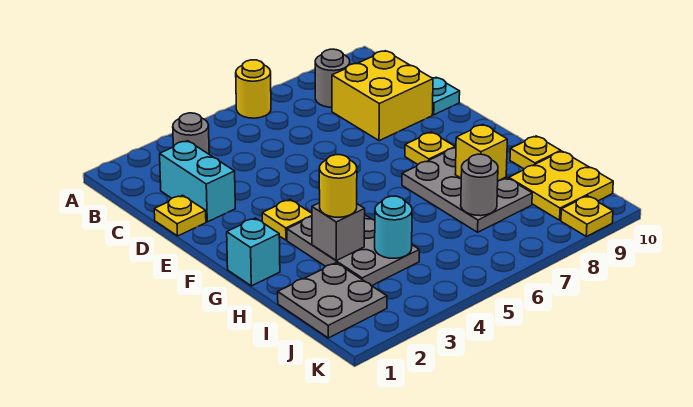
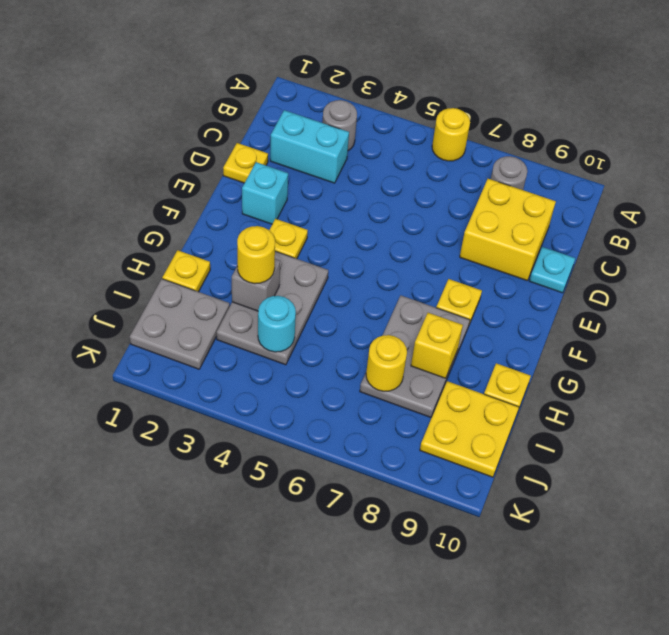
cyan brick C2:D2 level 1 -> cyan brick C2:C3 level 1
cyan brick G1 level 1 -> cyan brick E2 level 1
grey round brick I7 level 2 -> yellow round brick I7 level 2
yellow plate K9 level 1 -> yellow plate H1 level 1

